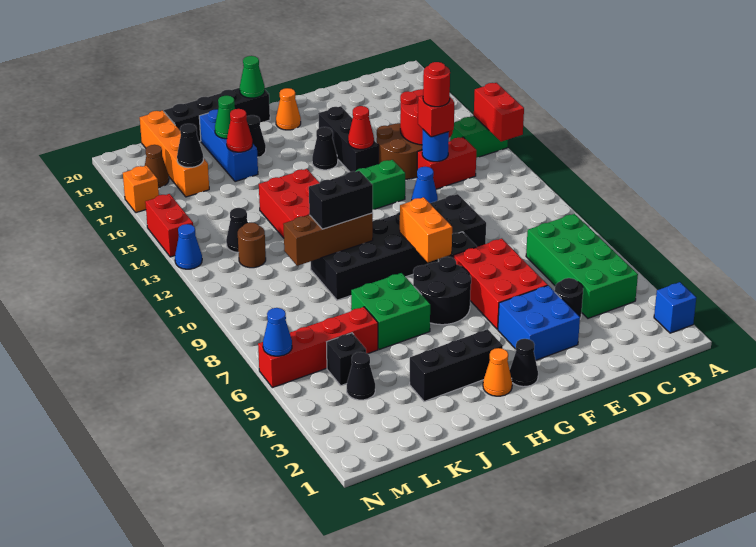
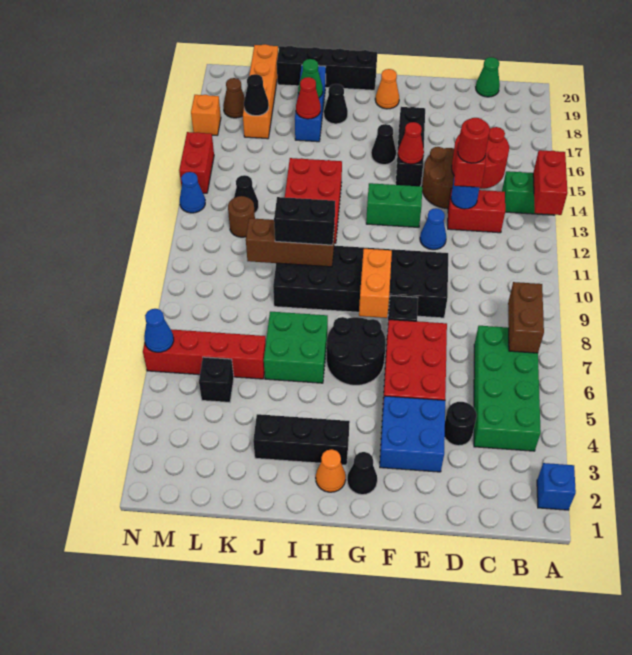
none -> brown brick B7:B8 level 2
green cone H20 level 2 -> green cone C20 level 1
black cone L4 level 1 -> none

